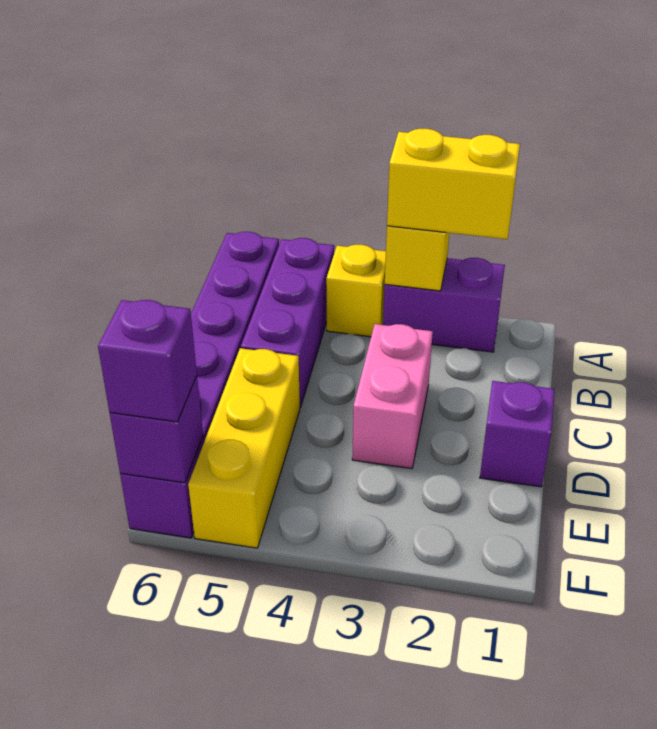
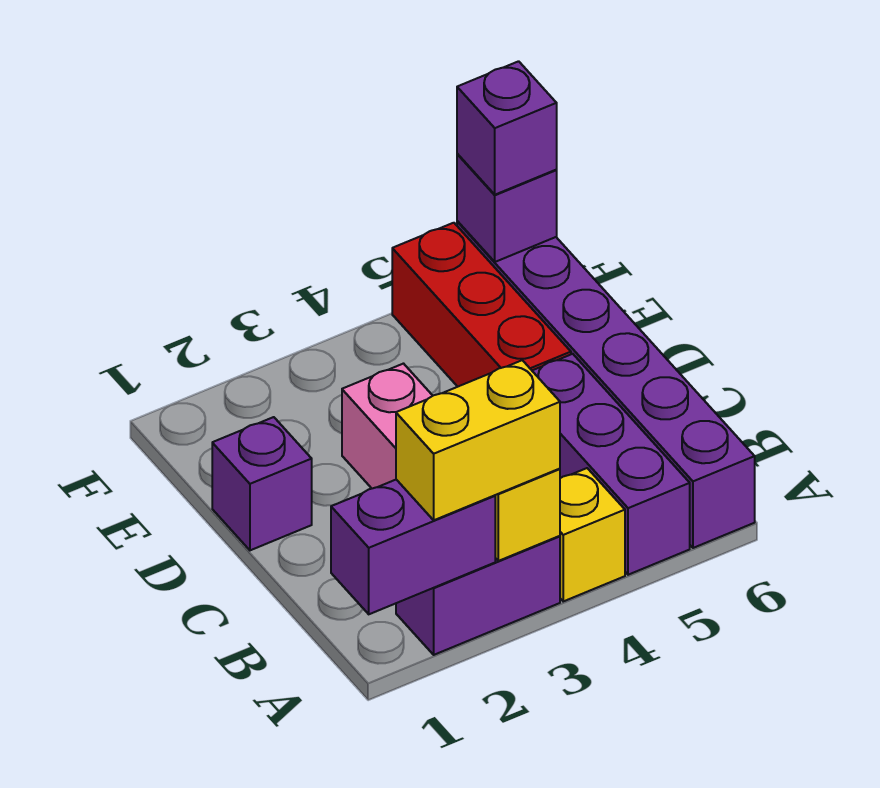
none -> purple brick A1:A2 level 2
yellow brick D5:F5 level 1 -> red brick D5:F5 level 1

